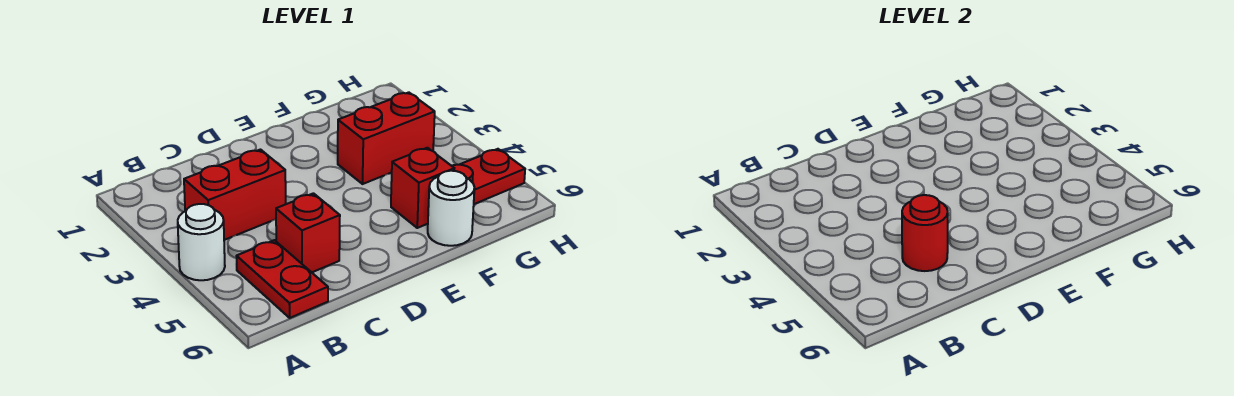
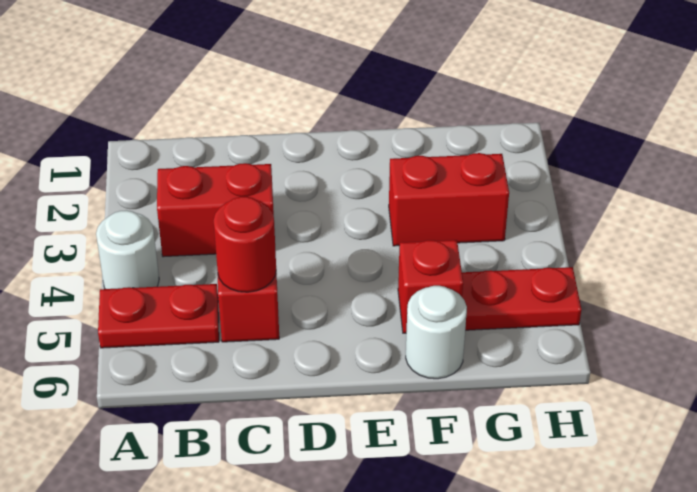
red plate B5:B6 level 1 -> red plate A5:B5 level 1

